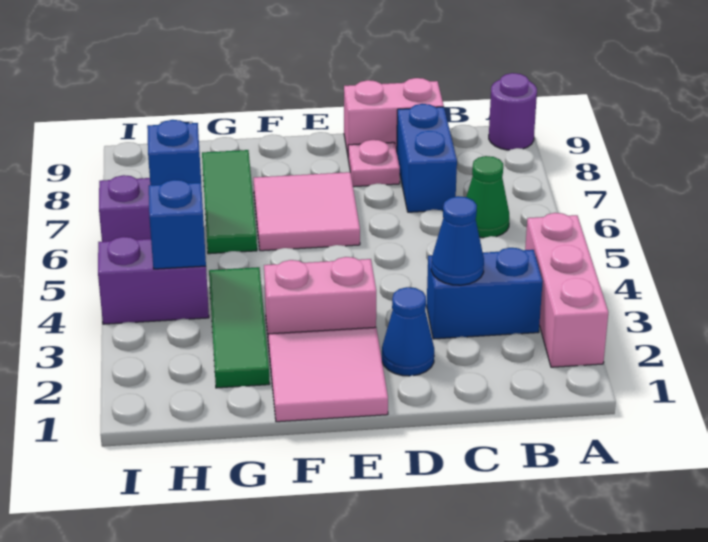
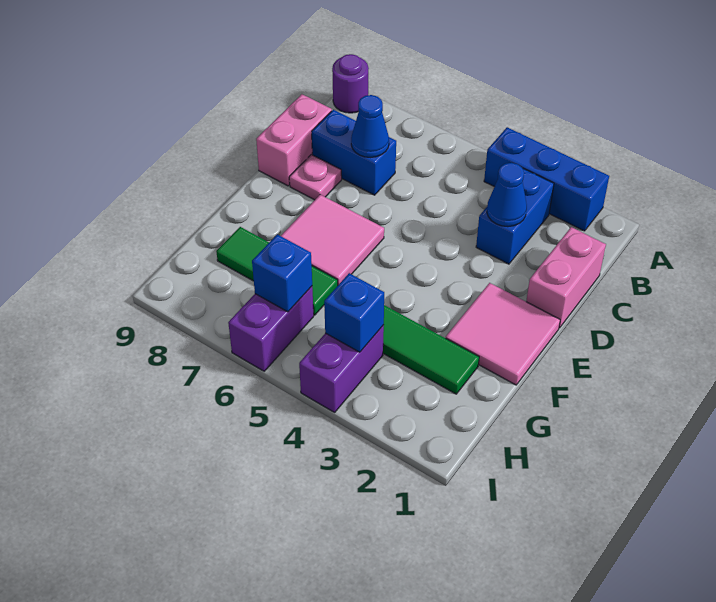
pink brick A2:A4 level 1 -> blue brick A2:A4 level 1
green cone B6 level 1 -> none
blue cone D2 level 1 -> blue cone C7 level 2
pink brick E3:F3 level 1 -> pink brick C1:D1 level 1

